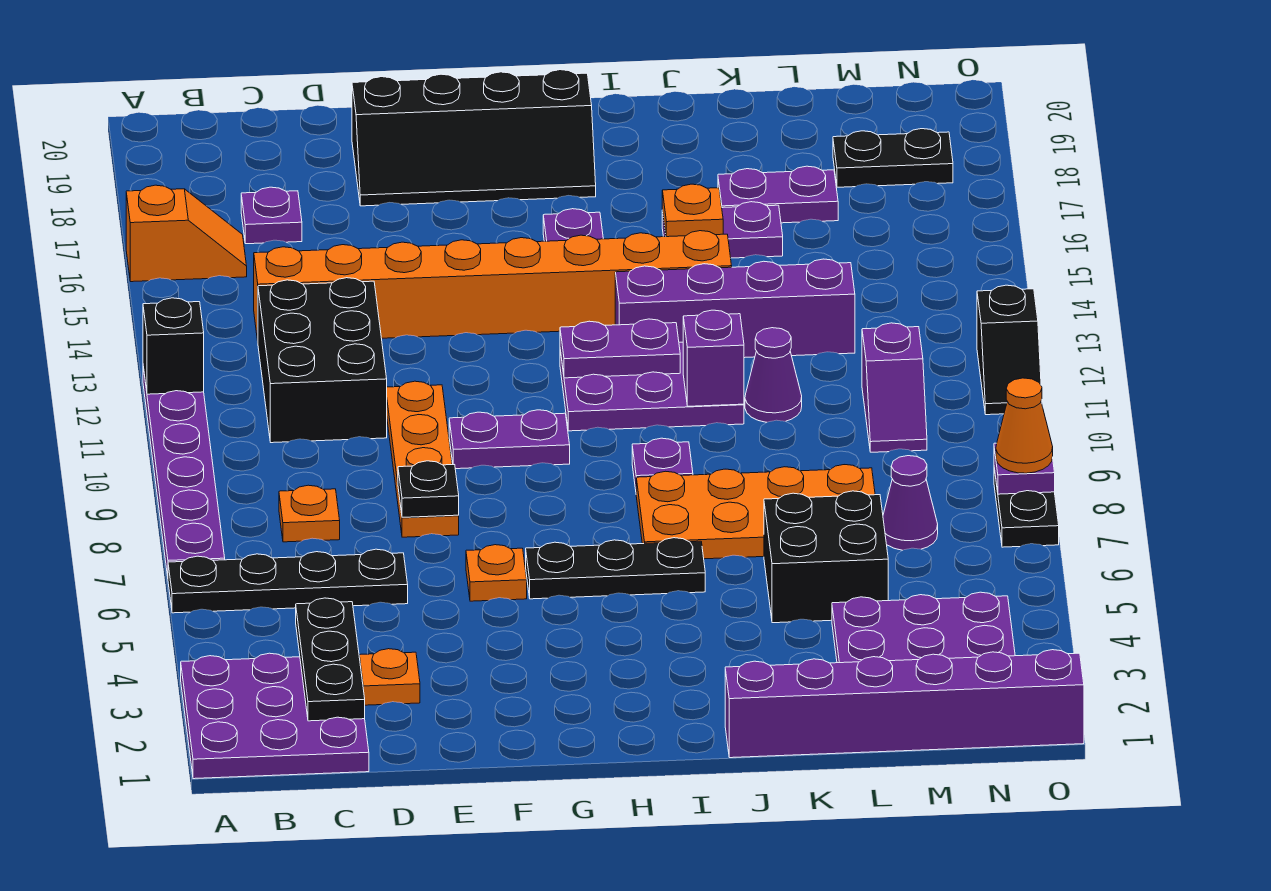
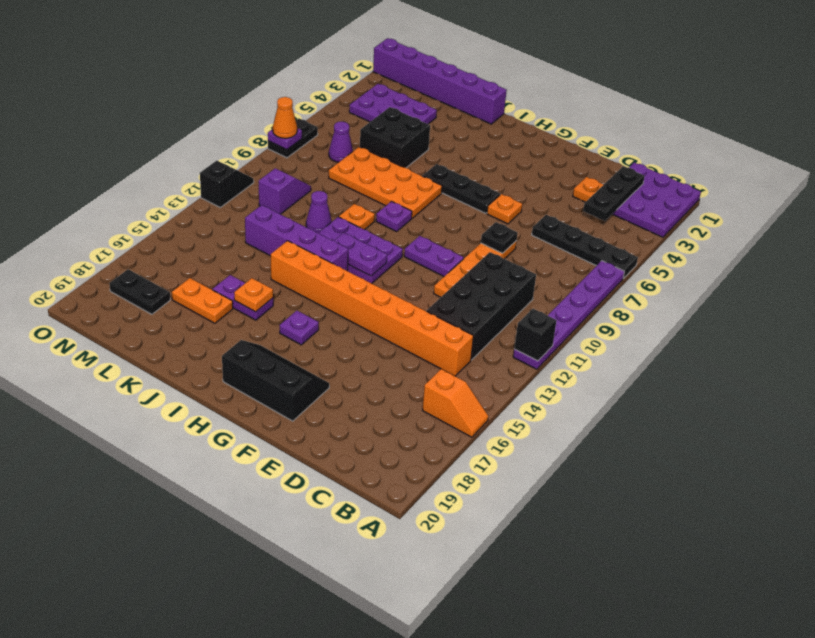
orange slope A16:B16 level 1 top A -> orange slope A16:B16 level 1 top B
orange plate C8 level 1 -> orange plate J10 level 1
black brick C11:D13 level 1 -> black brick C10:D13 level 1
purple plate C17 level 1 -> none
black slope E18:H19 level 1 top 19 -> black slope F18:H19 level 1 top 19
purple brick J11 level 2 -> none
purple plate K17:L17 level 1 -> orange plate K17:L17 level 1

